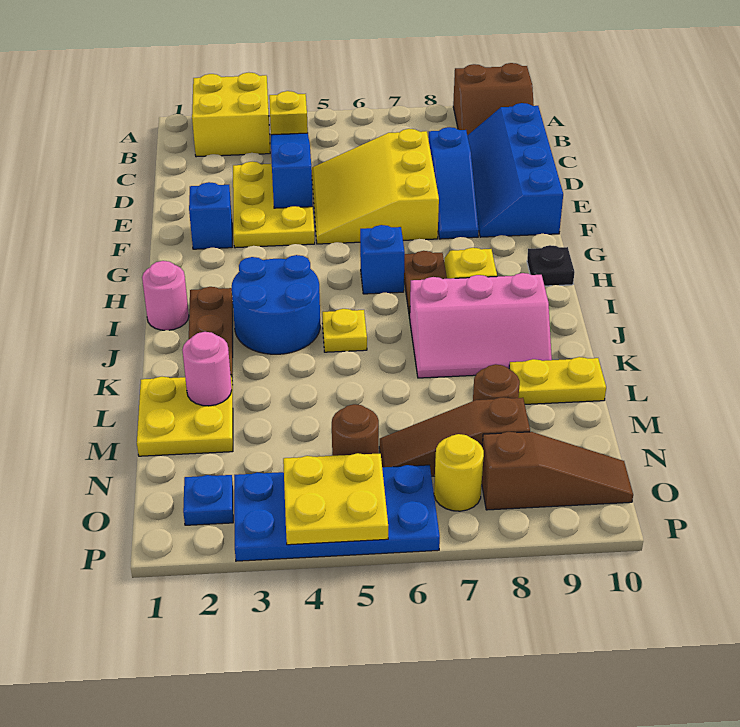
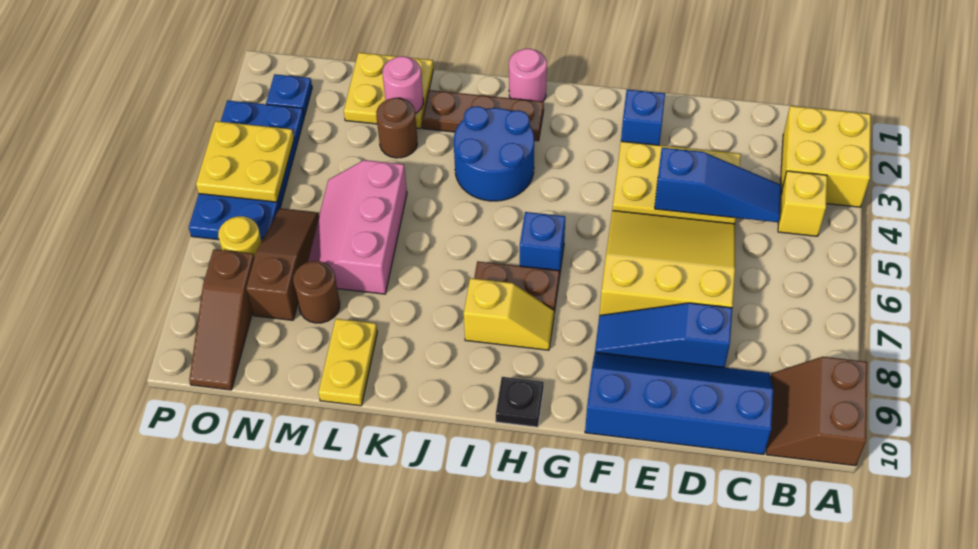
yellow plate J5 level 1 -> none
pink slope J7:K9 level 1 top J -> pink slope L5:M7 level 1 top L
brown round brick N5 level 1 -> brown round brick L3 level 1

